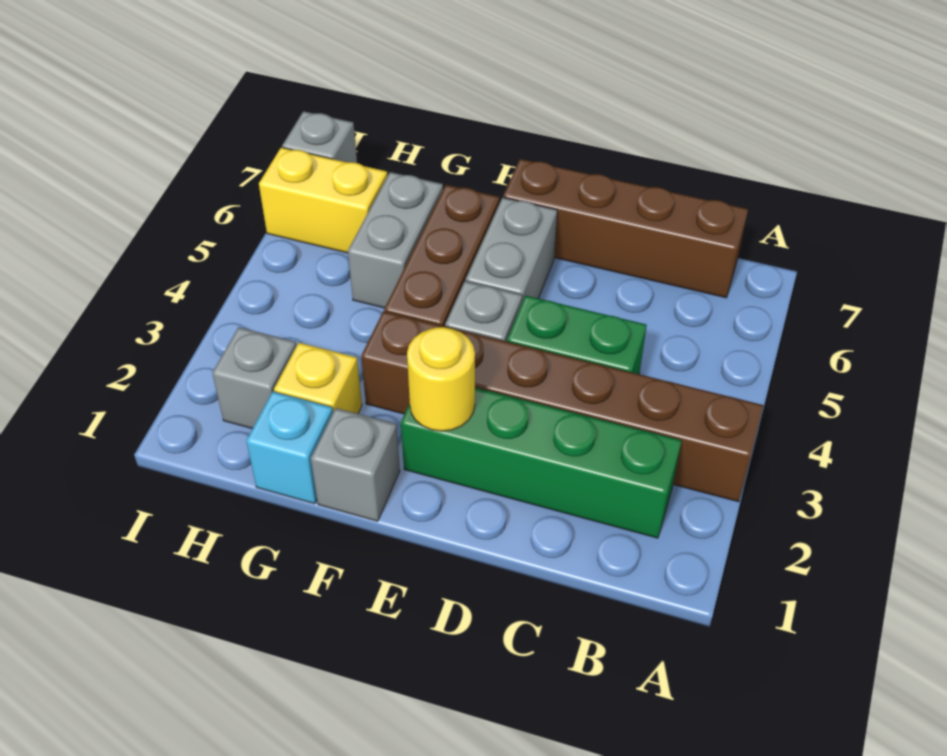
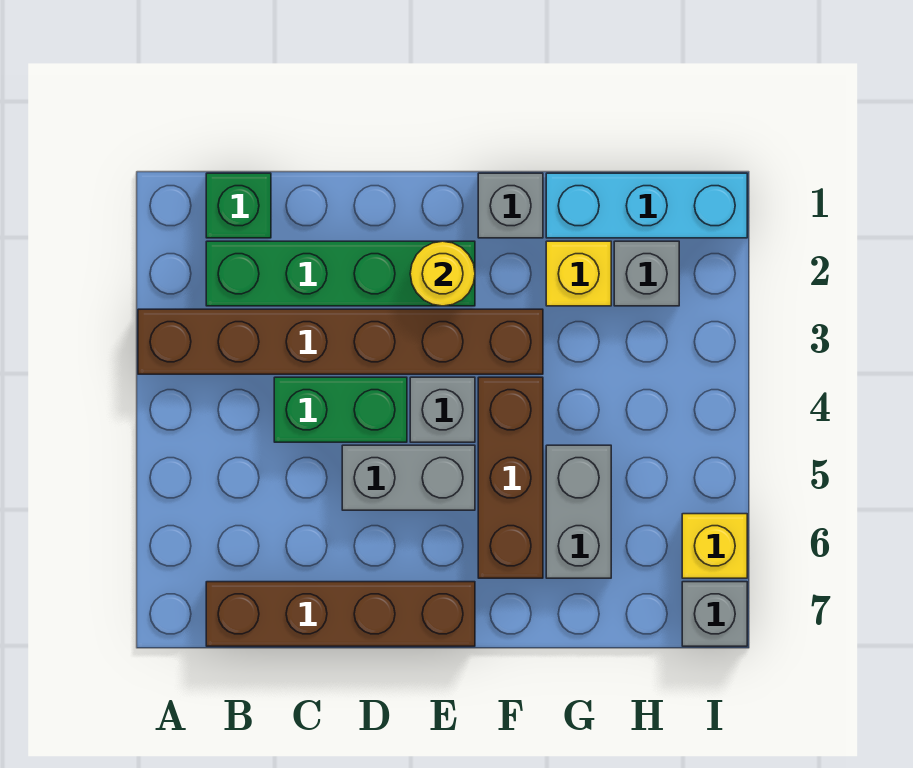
none -> green brick B1 level 1
grey brick E5:E6 level 1 -> grey brick D5:E5 level 1
cyan brick G1 level 1 -> cyan brick G1:I1 level 1
yellow brick H6:I6 level 1 -> yellow brick I6 level 1

